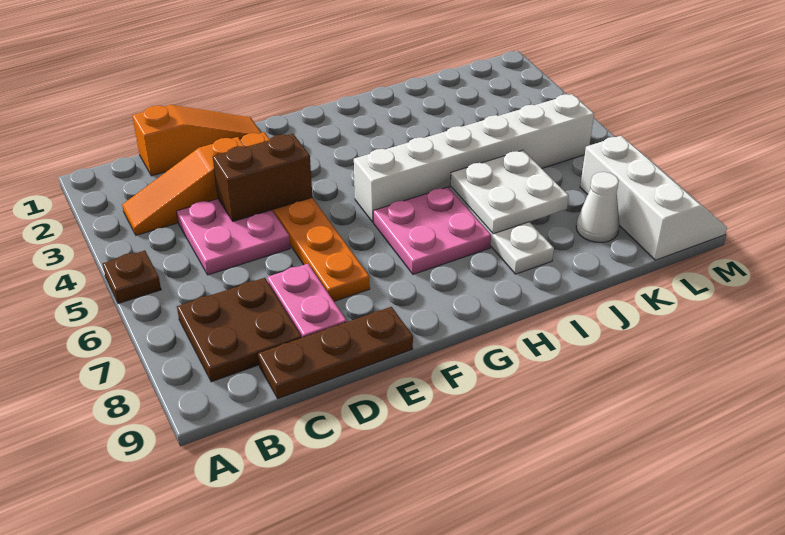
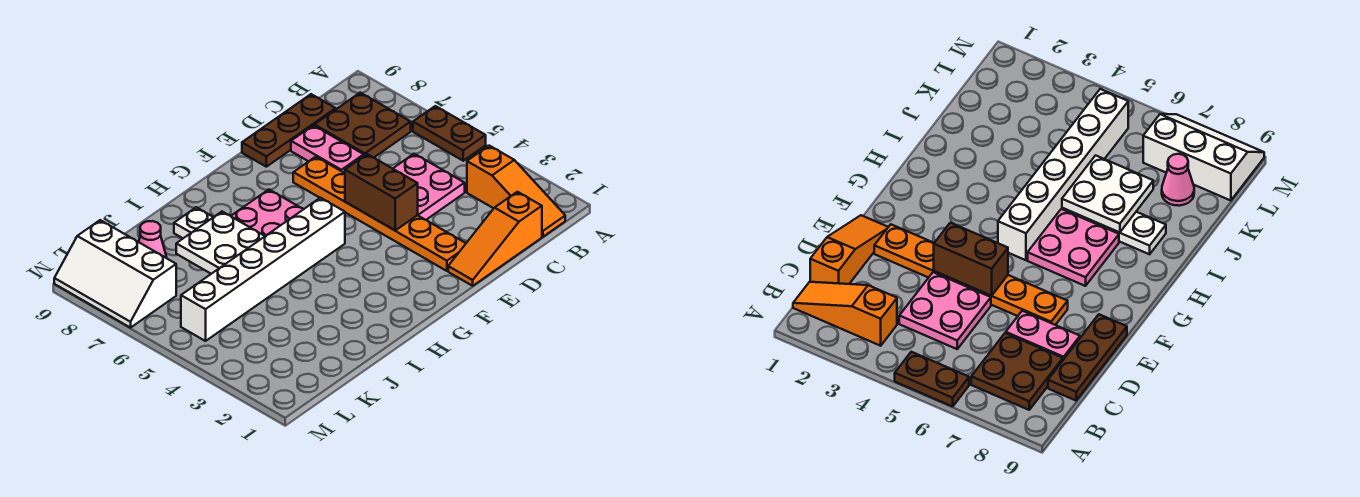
brown plate A5 level 1 -> brown plate A5:A6 level 1
orange slope B3:D3 level 1 top D -> orange slope B1:B3 level 1 top 3
brown brick D4:E4 level 2 -> brown brick E4:E5 level 2
white cone K8 level 1 -> pink cone K8 level 1

